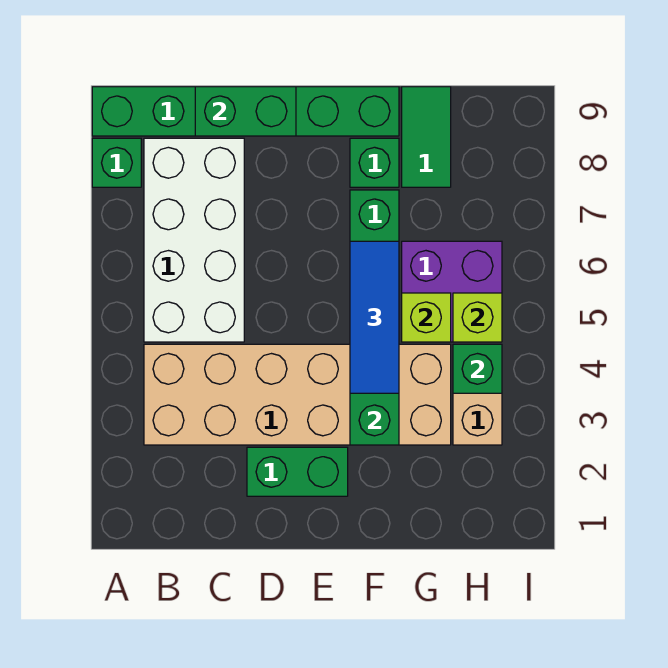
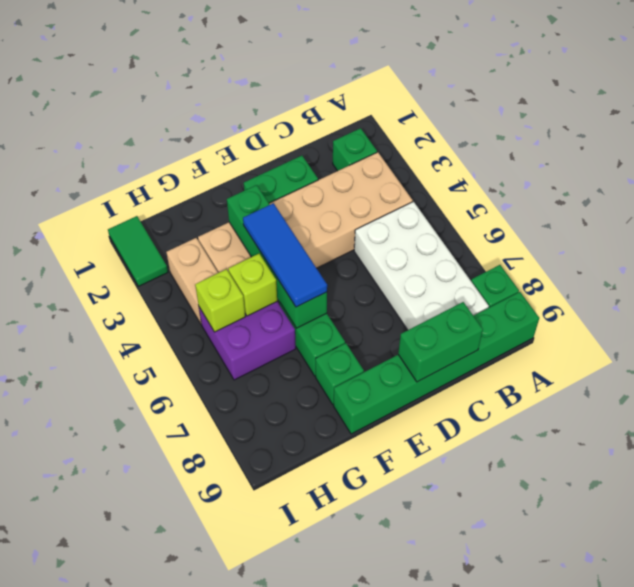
green tile G8:G9 level 1 -> green tile I1:I2 level 1
green brick H4 level 2 -> green brick B2 level 1

